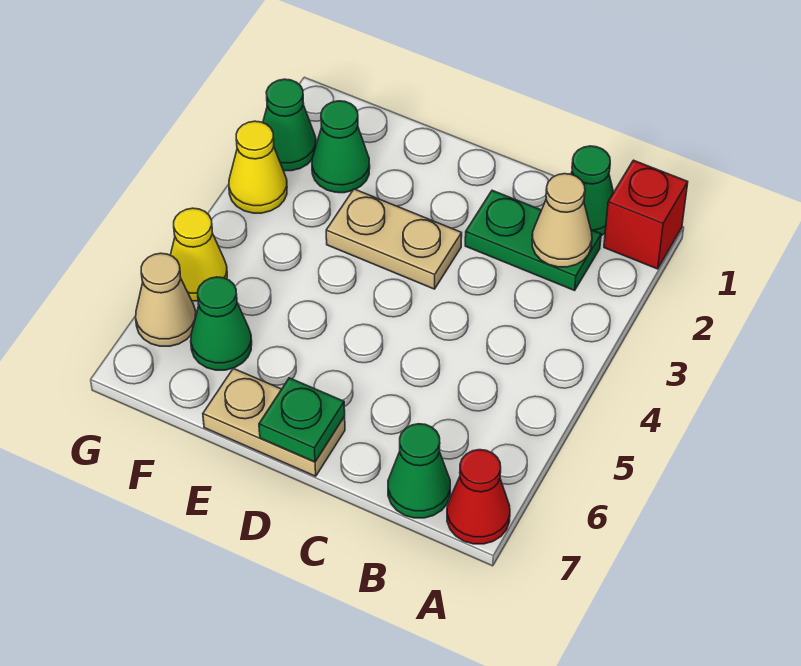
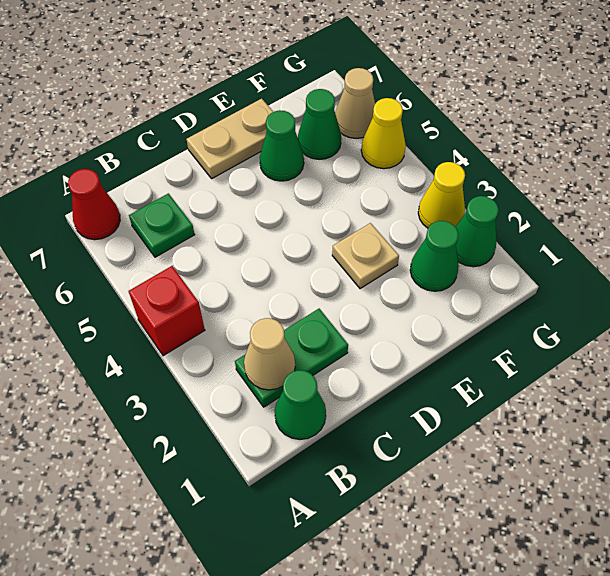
red brick A1 level 1 -> red brick A4 level 1
green cone B7 level 1 -> green cone E6 level 1
tan plate D3:E3 level 1 -> tan plate E3 level 1
green plate D7 level 2 -> green plate B6 level 1

